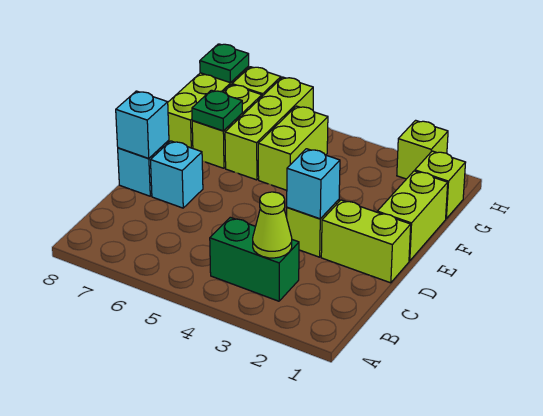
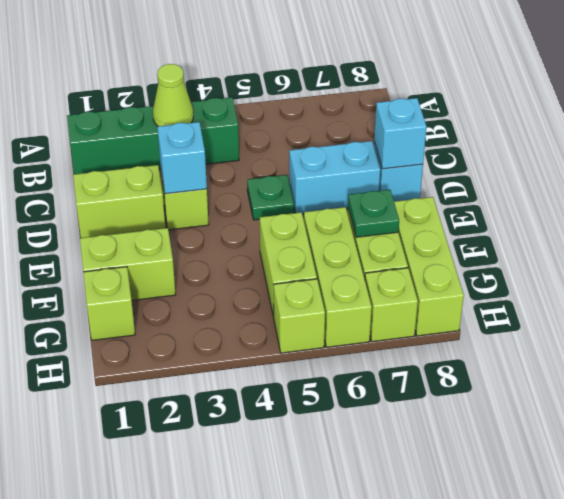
green brick B3:B4 level 1 -> green brick B1:B4 level 1
cyan brick D7 level 1 -> cyan brick D6:D7 level 1
lime brick E1:F1 level 1 -> lime brick F1:F2 level 1
lime brick H2 level 1 -> lime brick H5 level 1
green plate H8 level 2 -> green plate D5 level 1

